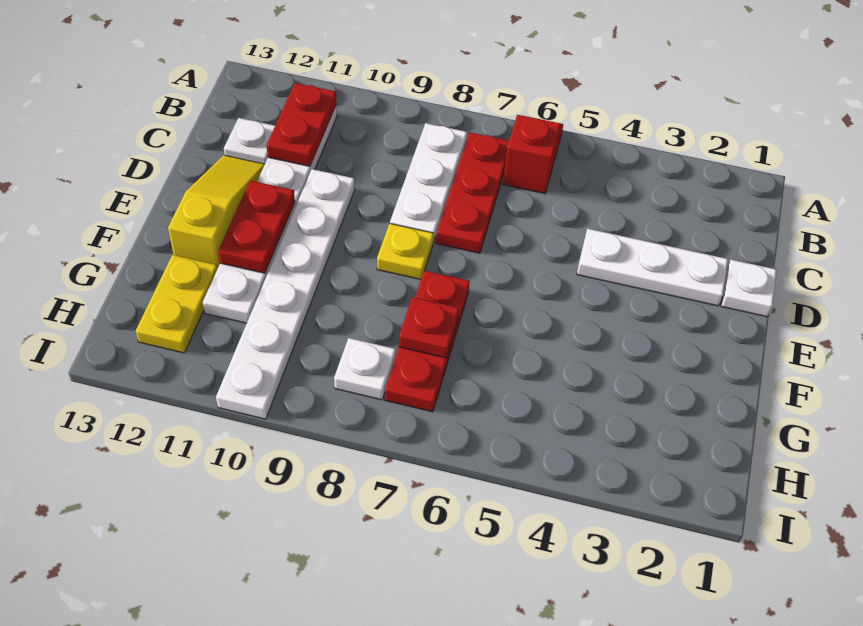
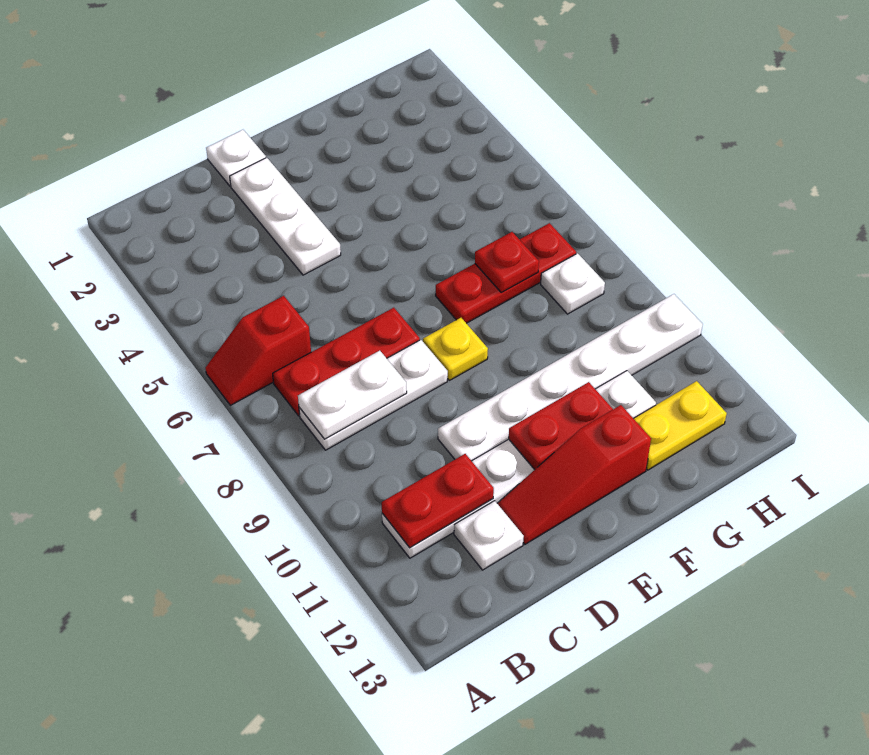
none -> white plate B8:C8 level 2
yellow slope D12:F12 level 1 top F -> red slope D12:F12 level 1 top F

